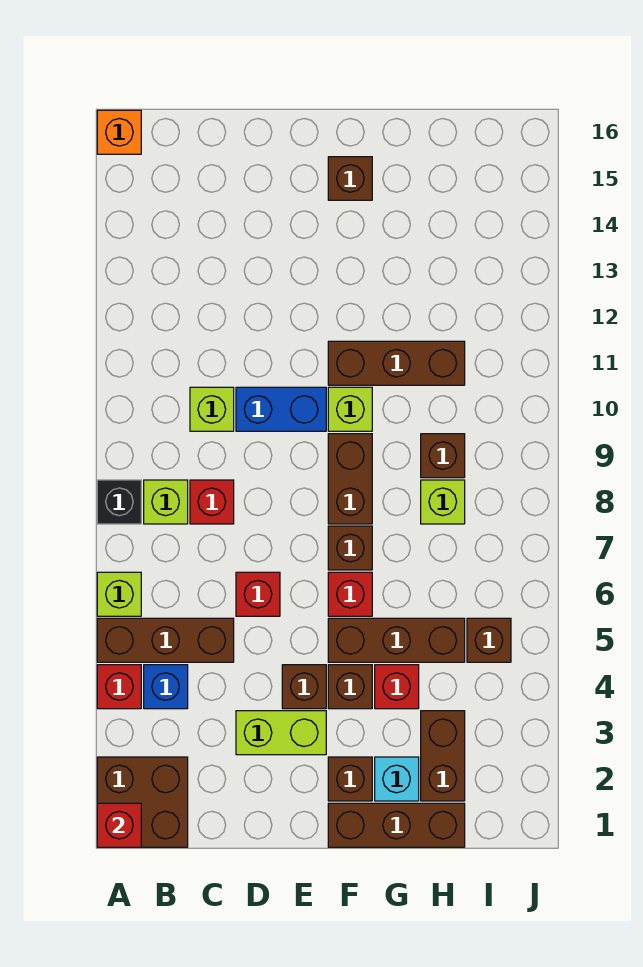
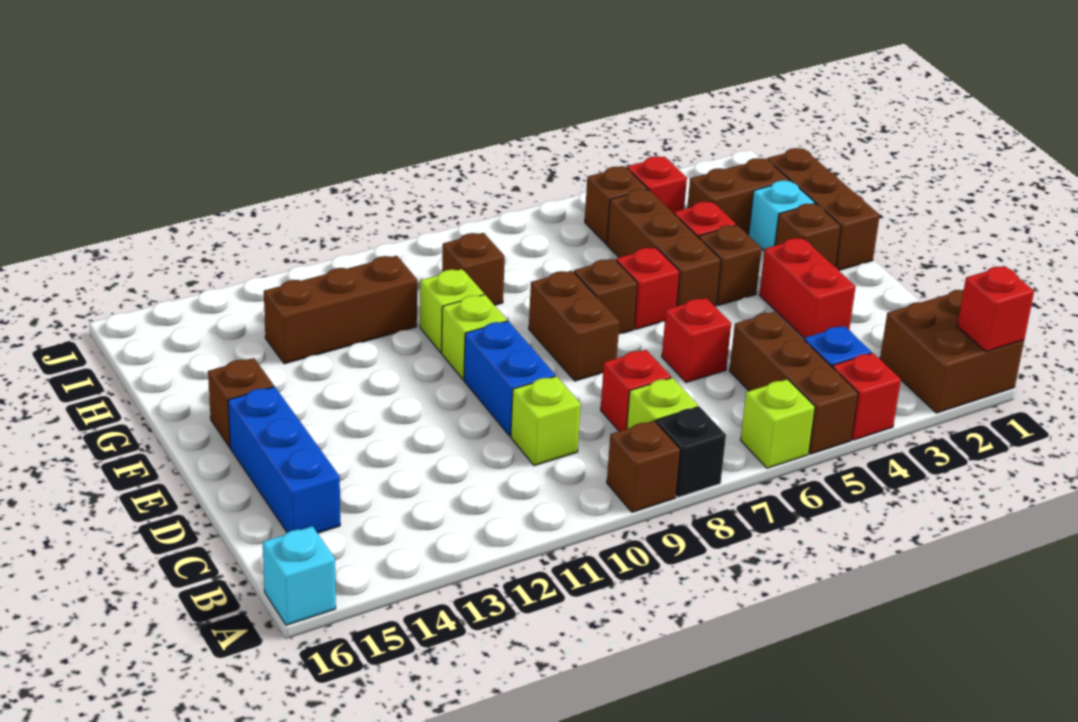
orange brick A16 level 1 -> cyan brick A16 level 1
none -> blue brick C15:E15 level 1
lime brick D3:E3 level 1 -> red brick D3:E3 level 1
brown brick E4 level 1 -> brown brick A9 level 1
brown brick F8:F9 level 1 -> brown brick E8:F8 level 1
brown brick F11:H11 level 1 -> brown brick H11:H13 level 1
lime brick H8 level 1 -> lime brick G10 level 1
none -> red brick I4 level 1

